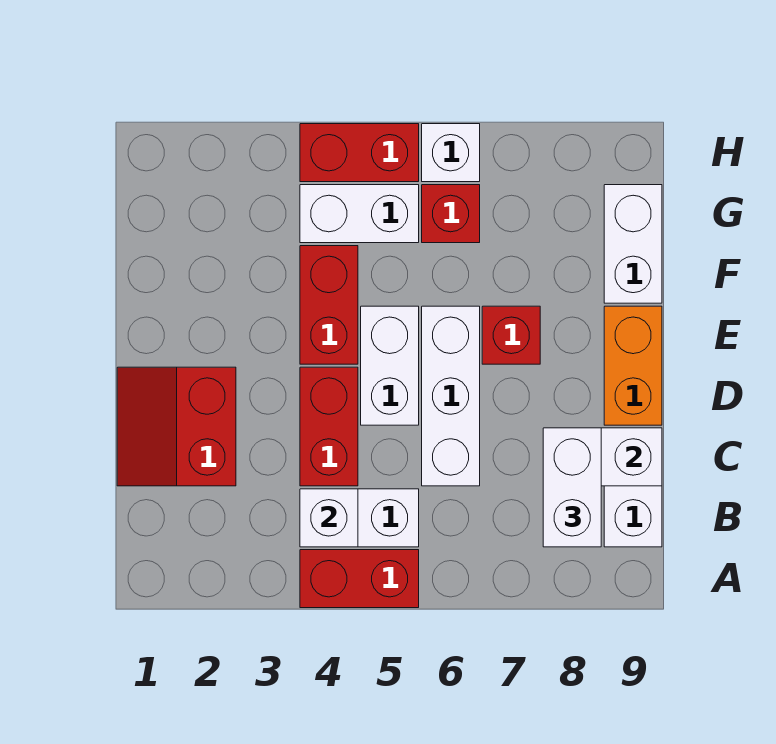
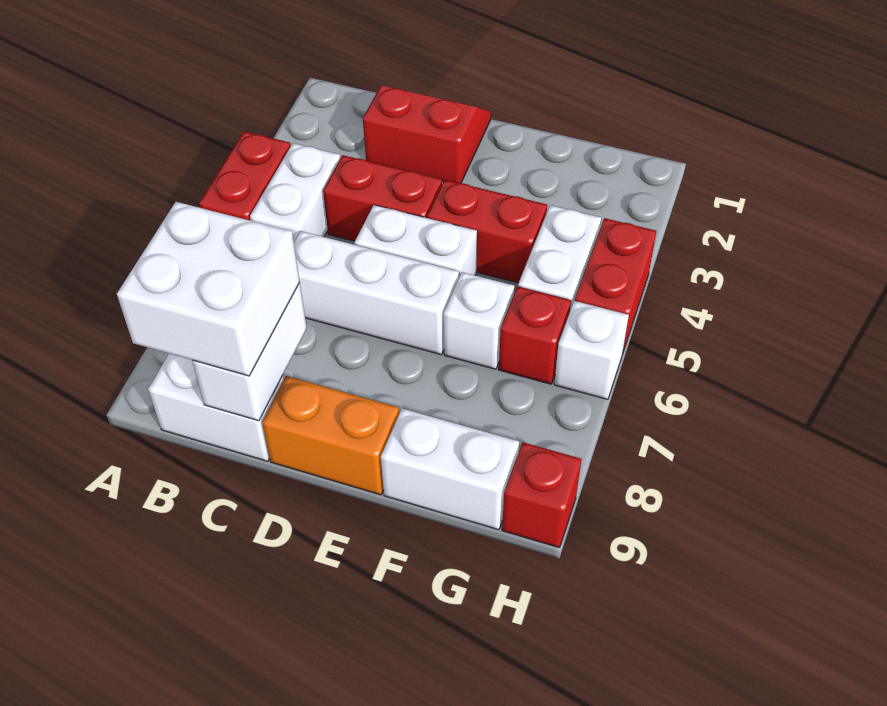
white brick B4 level 2 -> white brick F6 level 1
white brick B8:C8 level 3 -> white brick B8:C9 level 3
red brick E7 level 1 -> red brick H9 level 1

